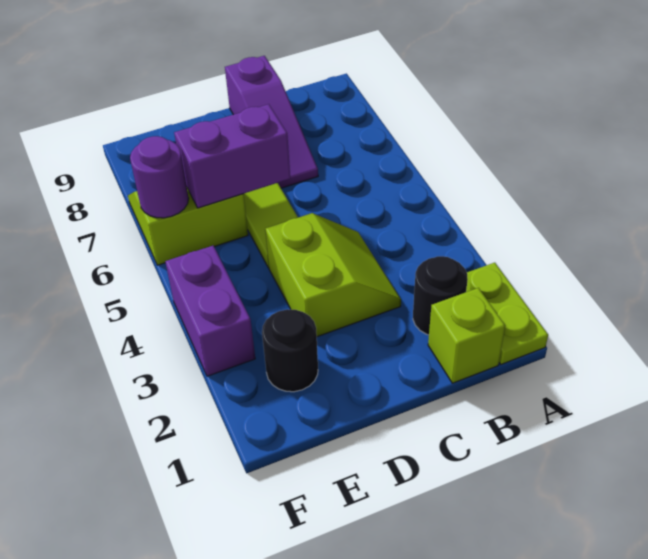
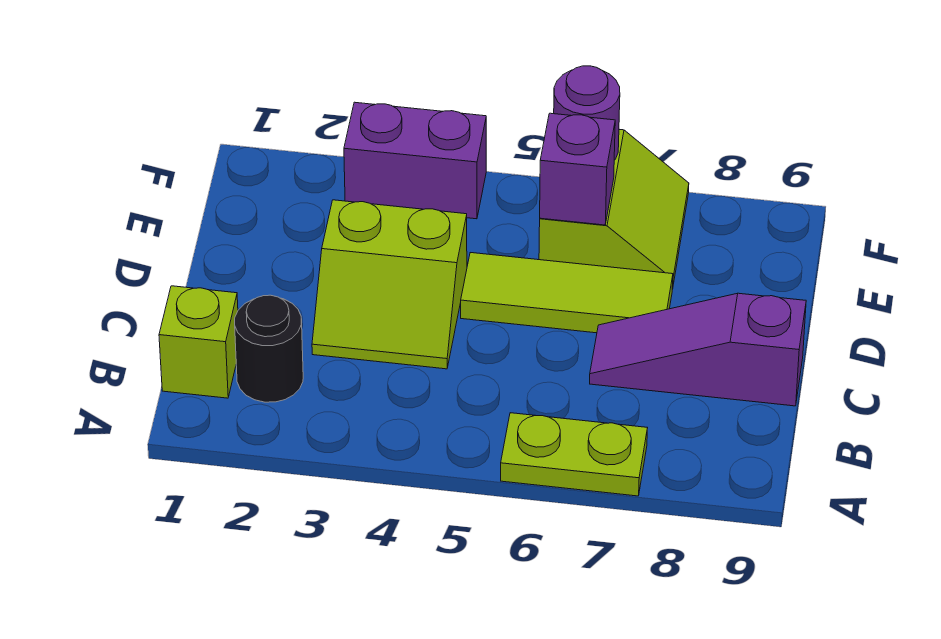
lime plate A1:A2 level 1 -> lime plate A6:A7 level 1
purple brick D6:E6 level 2 -> purple brick E6 level 2
black round brick E2 level 1 -> none

